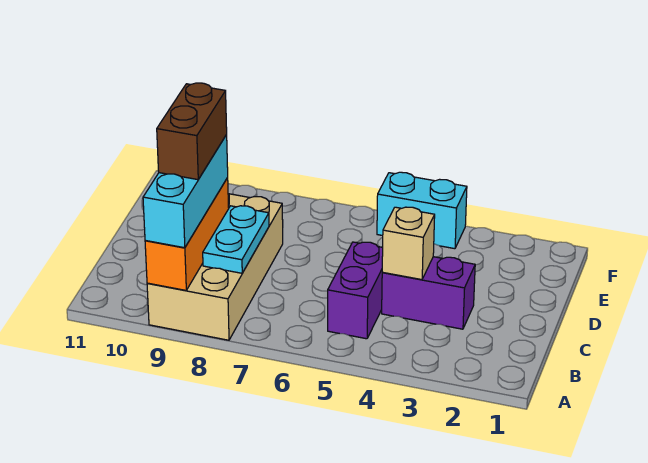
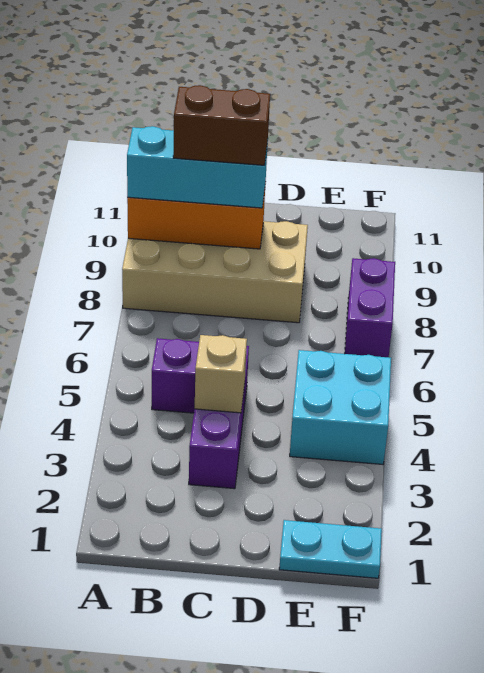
cyan plate B8:C8 level 2 -> cyan plate E1:F1 level 1
cyan brick F4:F5 level 1 -> cyan brick E4:F5 level 1
none -> purple brick F7:F8 level 1

